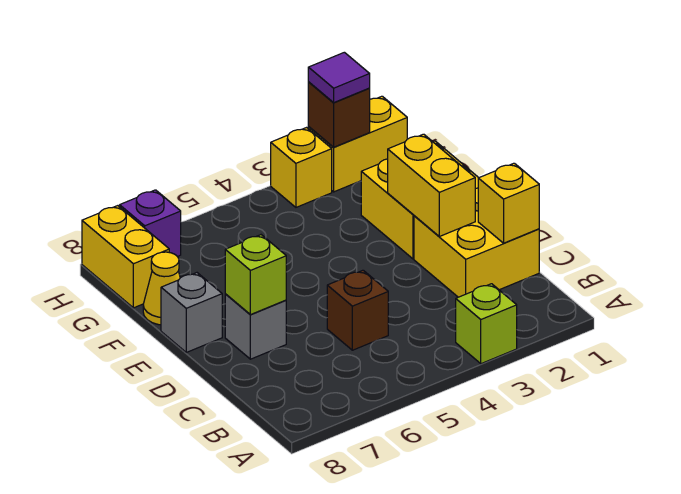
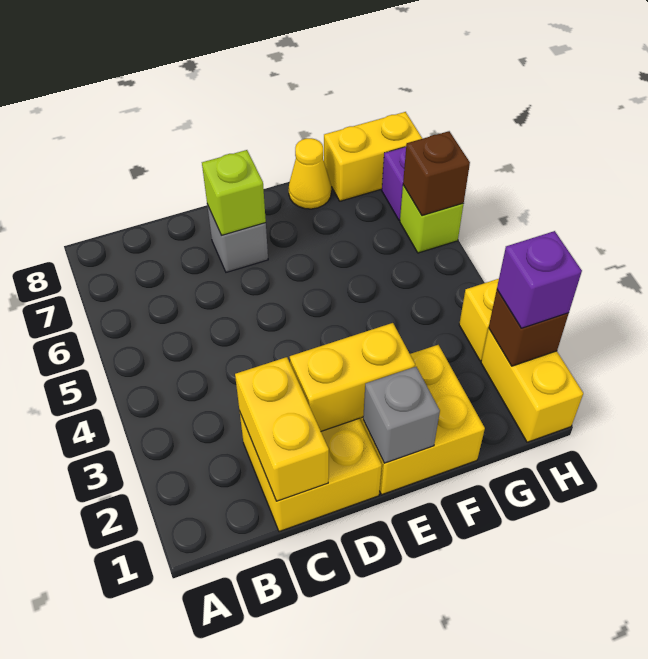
lime brick A3 level 1 -> lime brick H6 level 1
yellow brick C1 level 2 -> yellow brick C1:C2 level 2
brown brick C5 level 1 -> brown brick H6 level 2
grey brick E8 level 1 -> grey brick E1 level 2
purple tile H2 level 3 -> purple brick H2 level 3

